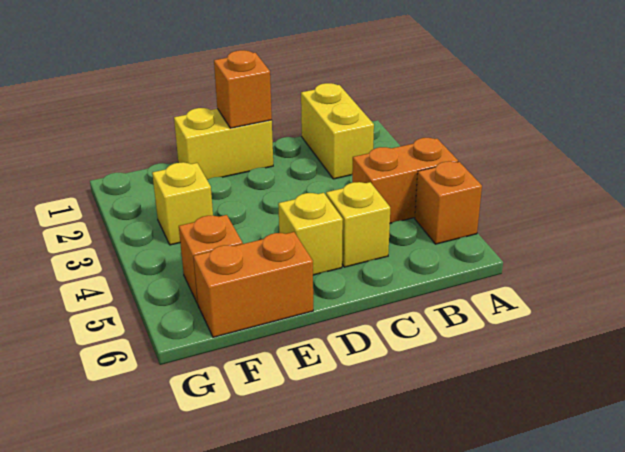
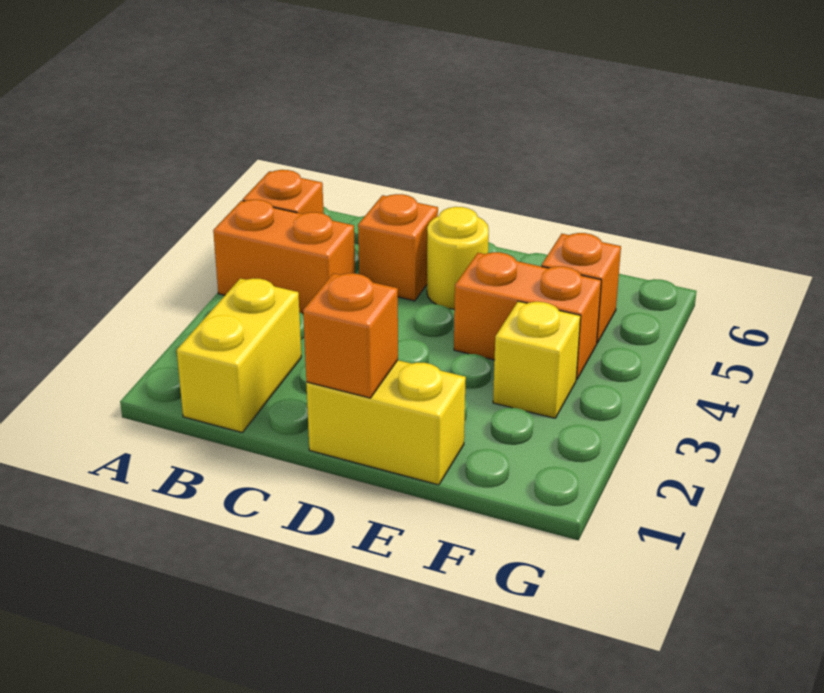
yellow brick C5 level 1 -> orange brick C5 level 1
yellow brick D5 level 1 -> yellow round brick D5 level 1
orange brick E6:F6 level 1 -> orange brick E4:F4 level 1

